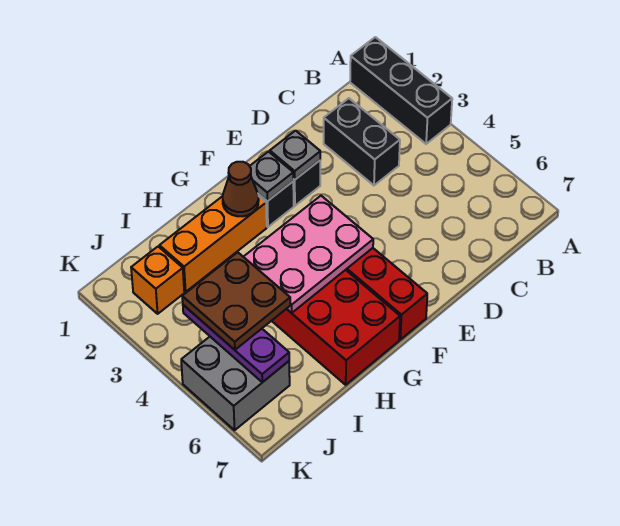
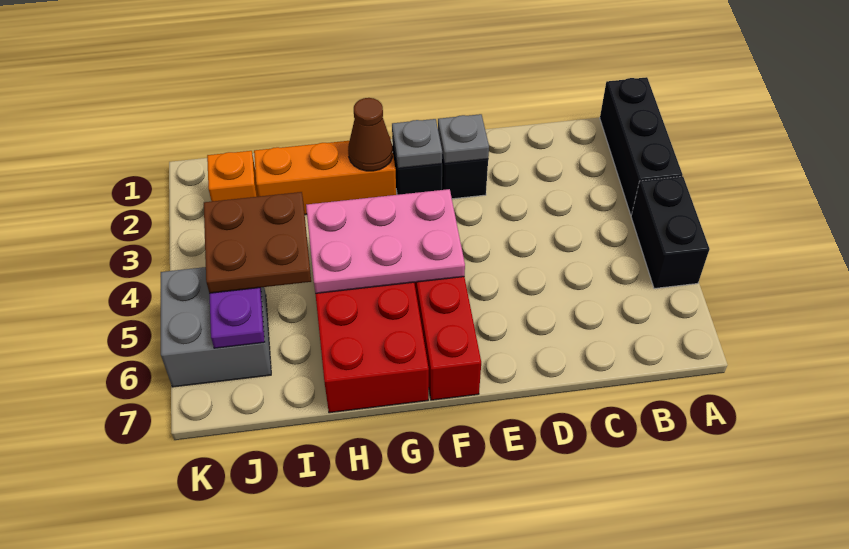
black brick C2:C3 level 1 -> black brick A4:A5 level 1

